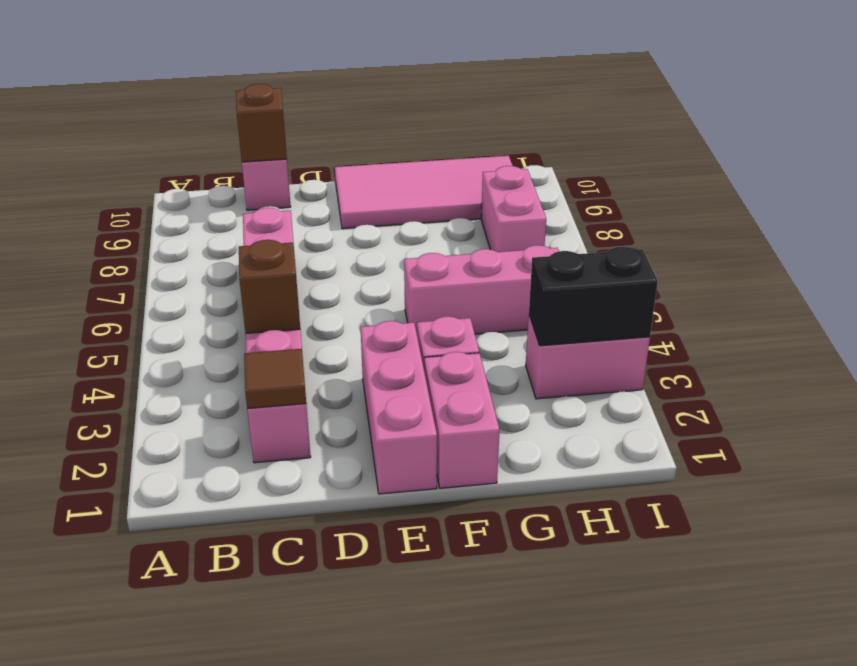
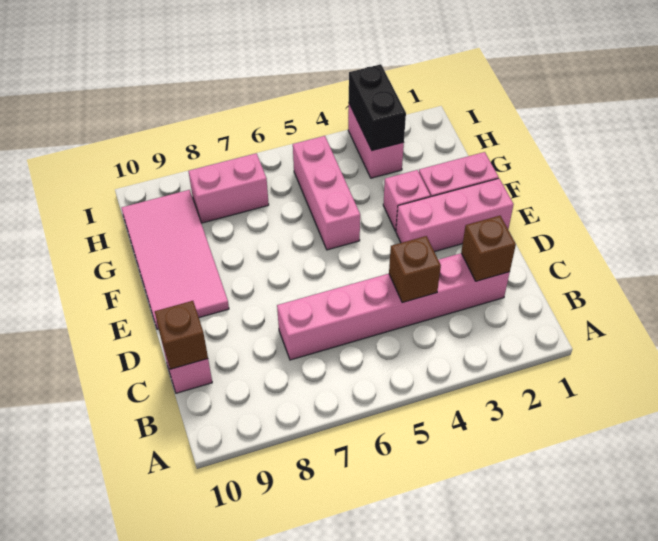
brown tile C2 level 2 -> brown brick C2 level 2

